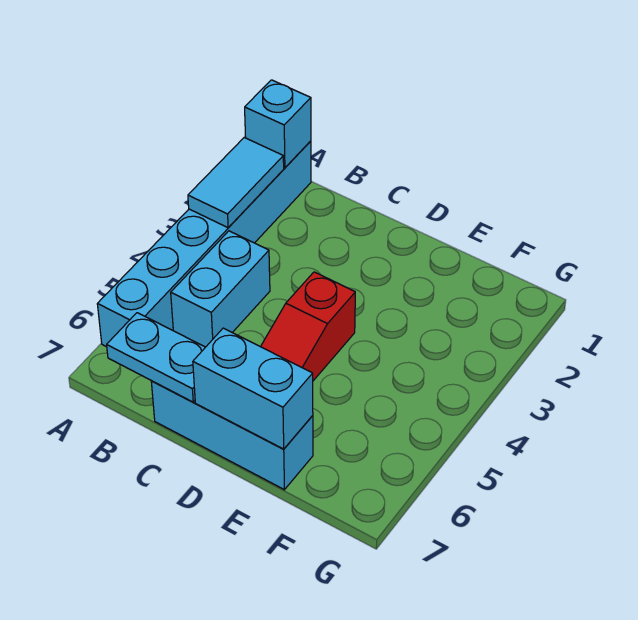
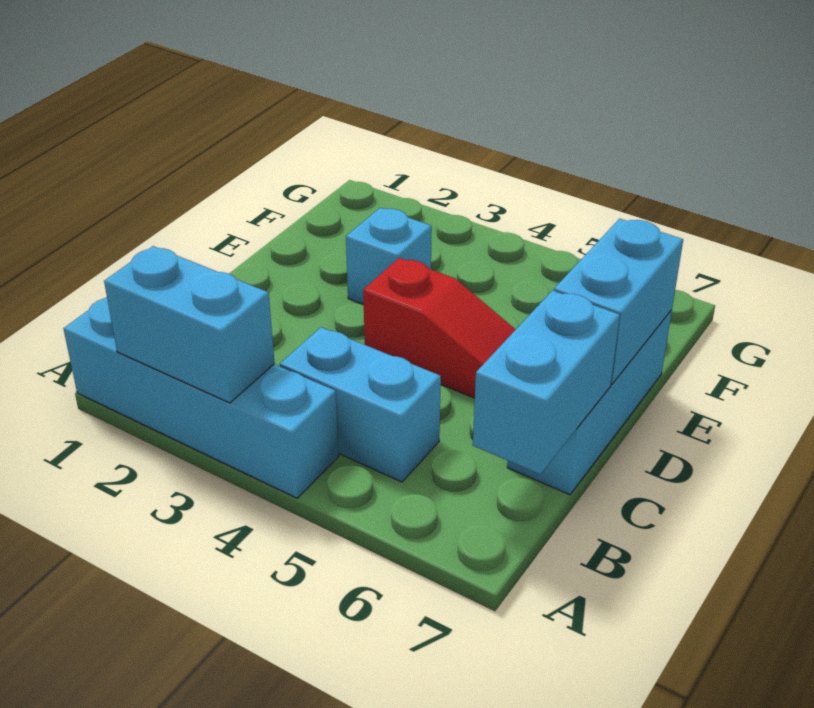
cyan brick A1:A6 level 1 -> cyan brick A1:A4 level 1
cyan brick A1 level 2 -> cyan brick E3 level 1
cyan tile A2:A3 level 2 -> cyan brick A2:A3 level 2
cyan plate B7:C7 level 2 -> cyan brick B7:C7 level 2

